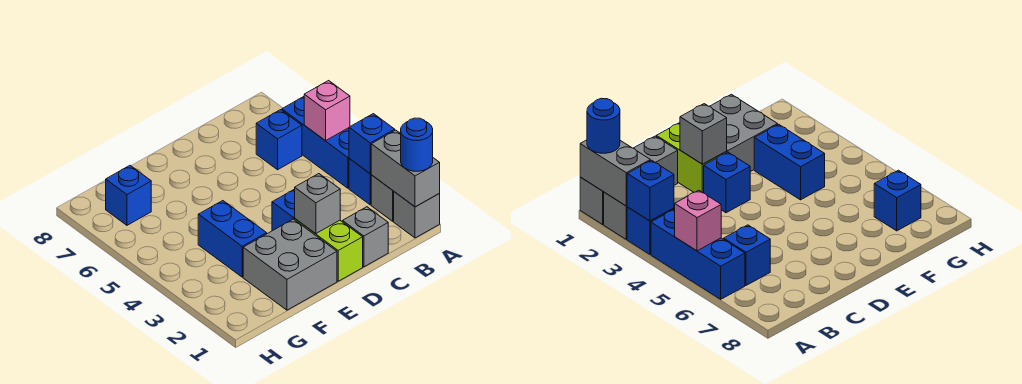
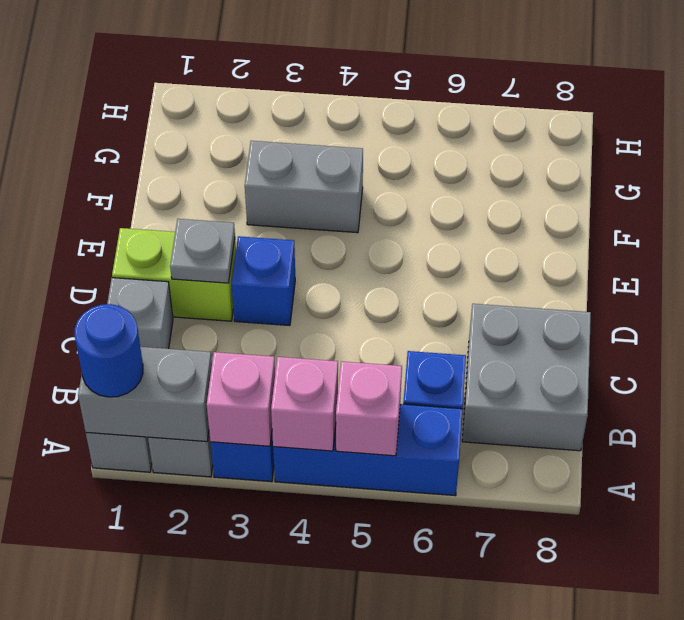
blue brick A3 level 2 -> pink brick A3 level 2
none -> pink brick A4 level 2
grey brick D2 level 2 -> grey plate D2 level 2
grey brick E1:F2 level 1 -> grey brick B7:C8 level 1
blue brick F3:F4 level 1 -> grey brick F3:F4 level 1
blue brick G7 level 1 -> none

